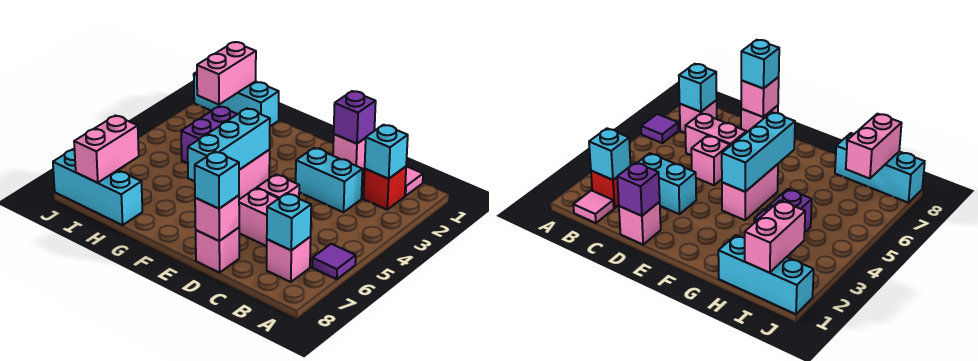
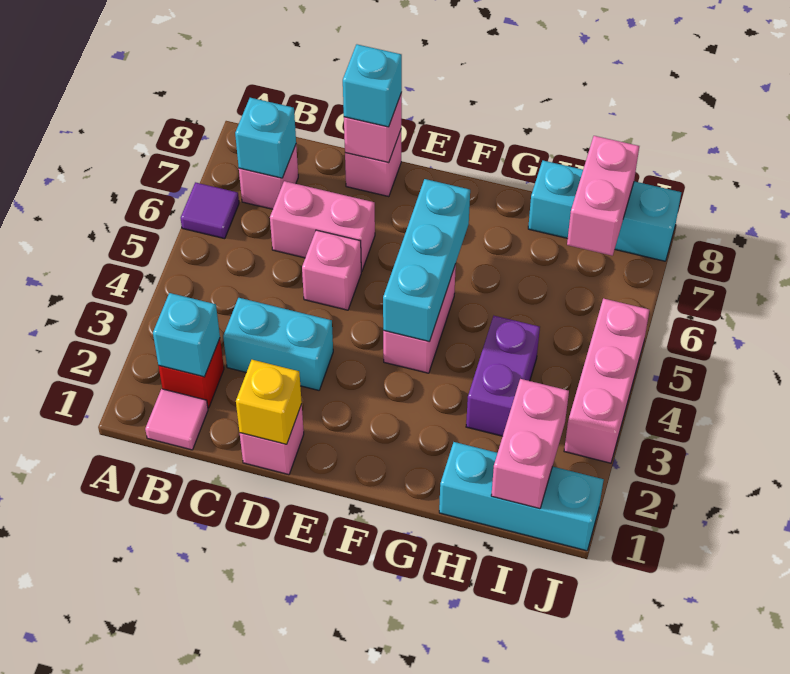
purple brick D1 level 2 -> yellow brick D1 level 2
none -> pink brick J3:J5 level 1

